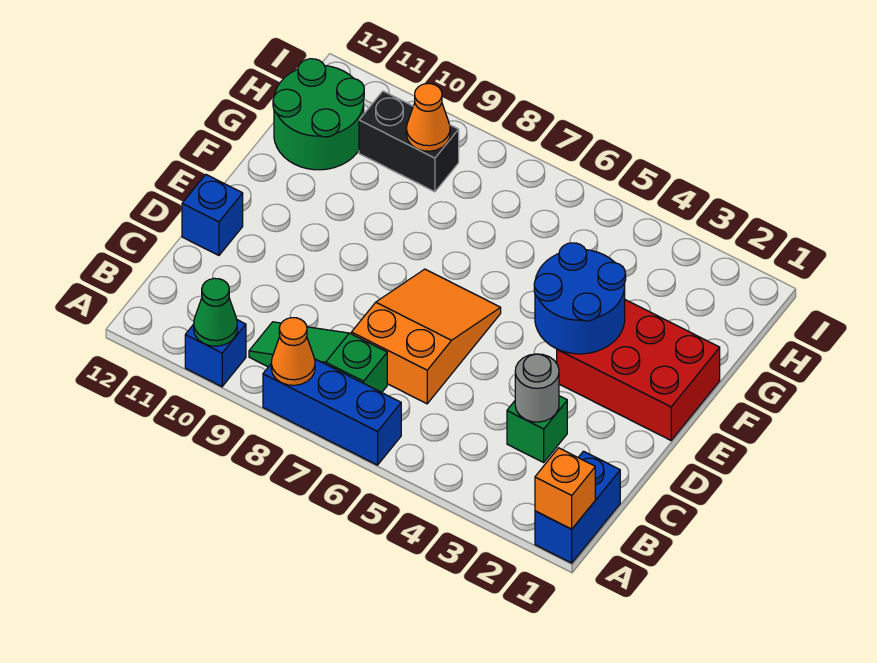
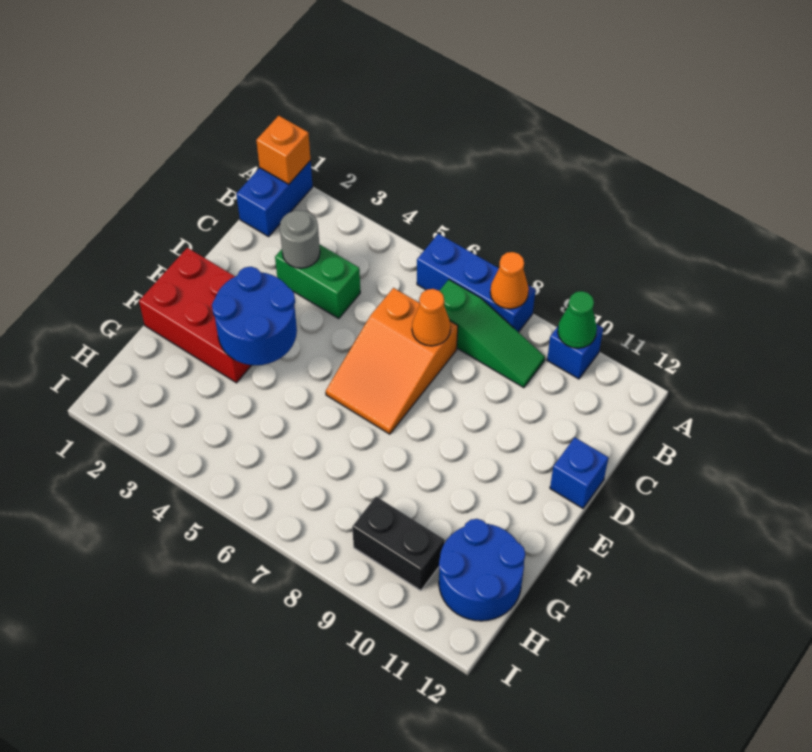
green brick C3 level 1 -> green brick C3:C4 level 1
green round brick G11:H12 level 1 -> blue round brick G11:H12 level 1
orange cone H9 level 2 -> orange cone C7 level 2

